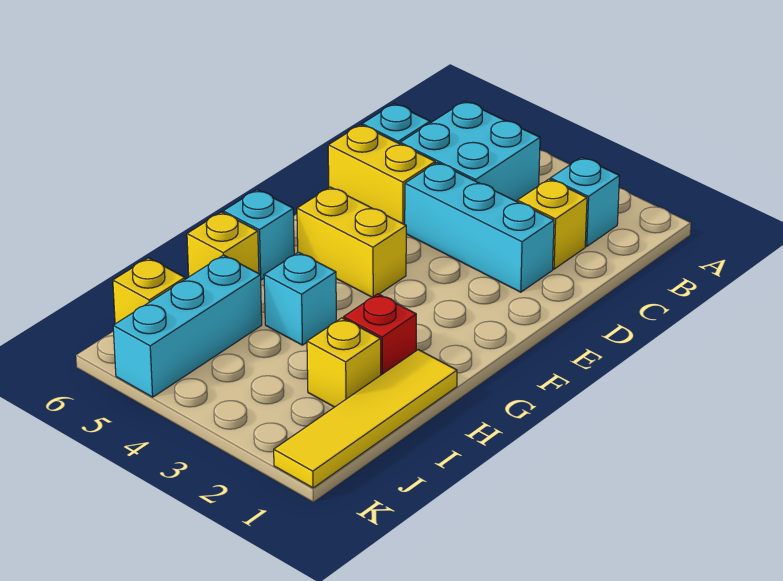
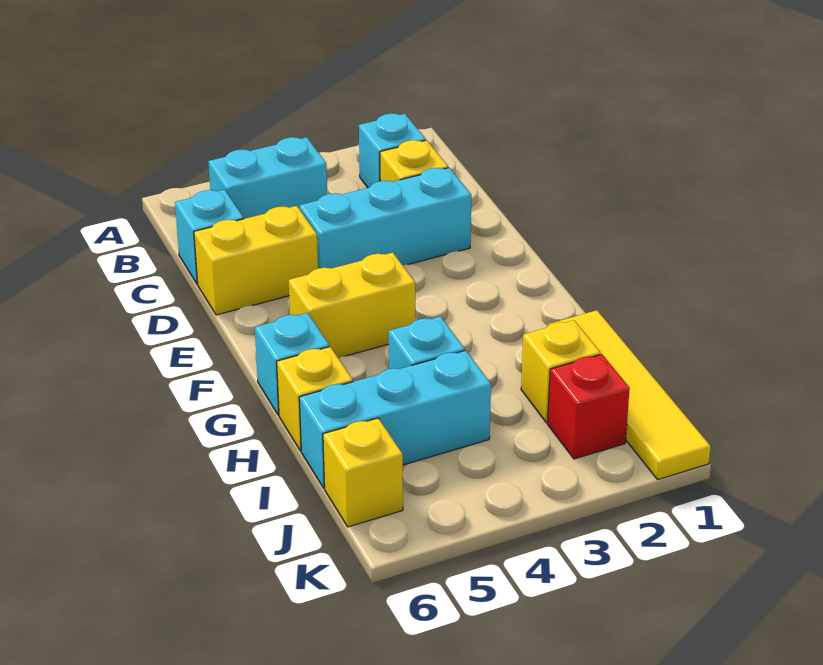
cyan brick B4:C5 level 1 -> cyan brick B4:B5 level 1
red brick H2 level 1 -> red brick J2 level 1
cyan brick I5:K5 level 1 -> cyan brick I4:I6 level 1

